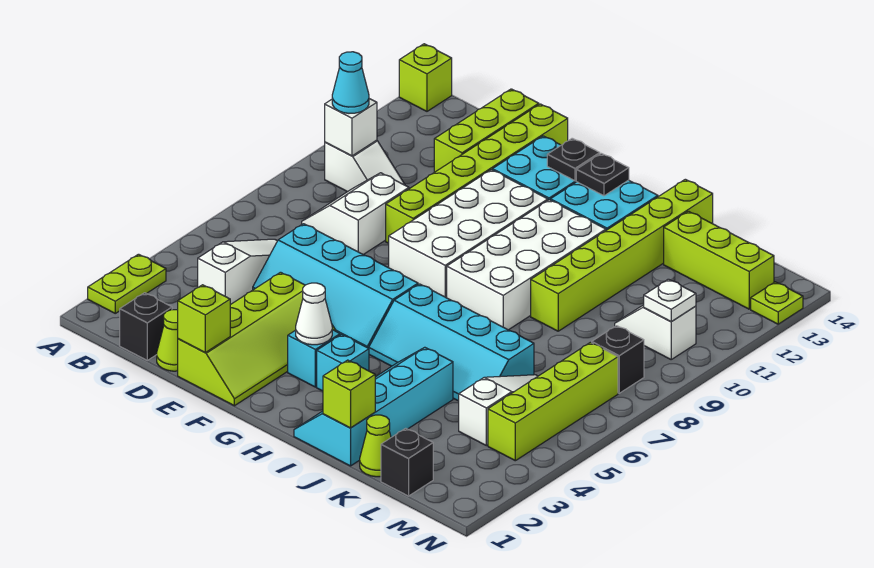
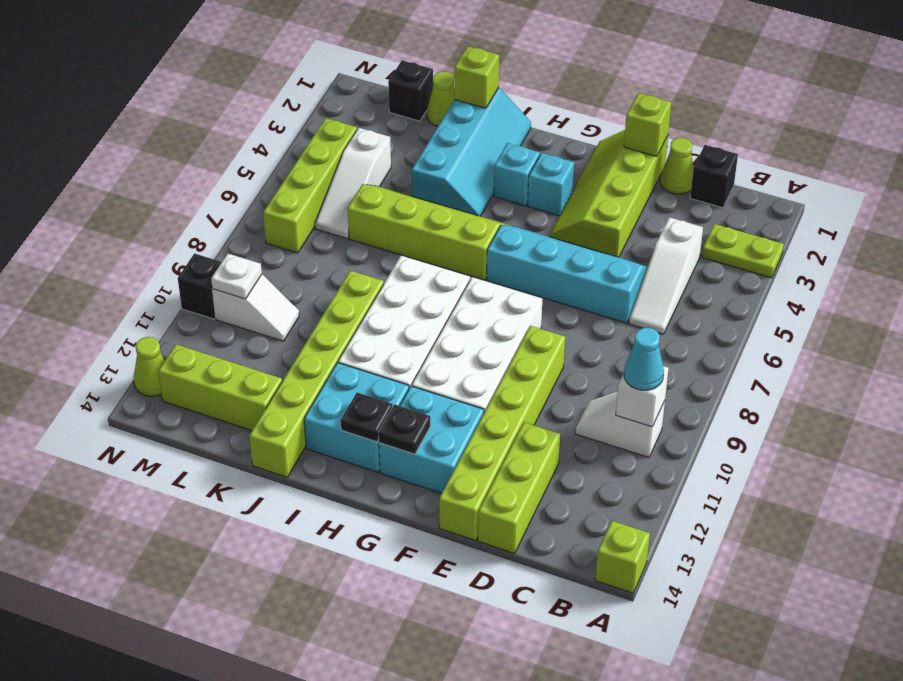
lime plate A2:A3 level 1 -> lime plate A3:B3 level 1
white slope C8:D9 level 1 top D -> none
white cone G3 level 2 -> none
cyan slope H5:K6 level 1 top 6 -> lime slope H5:K6 level 1 top 6
black brick M8 level 1 -> black brick N10 level 1
lime plate N13 level 1 -> lime cone N13 level 1

